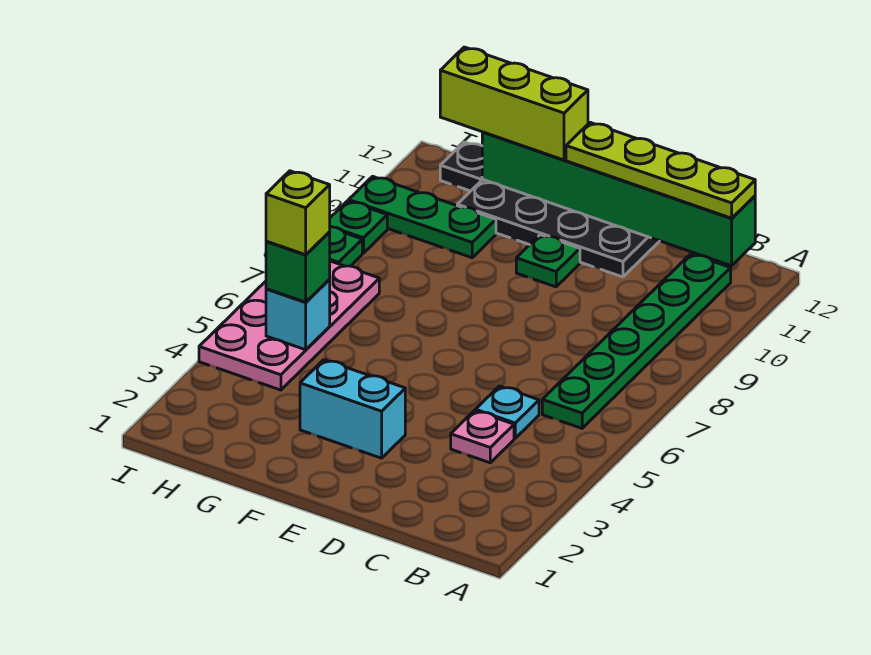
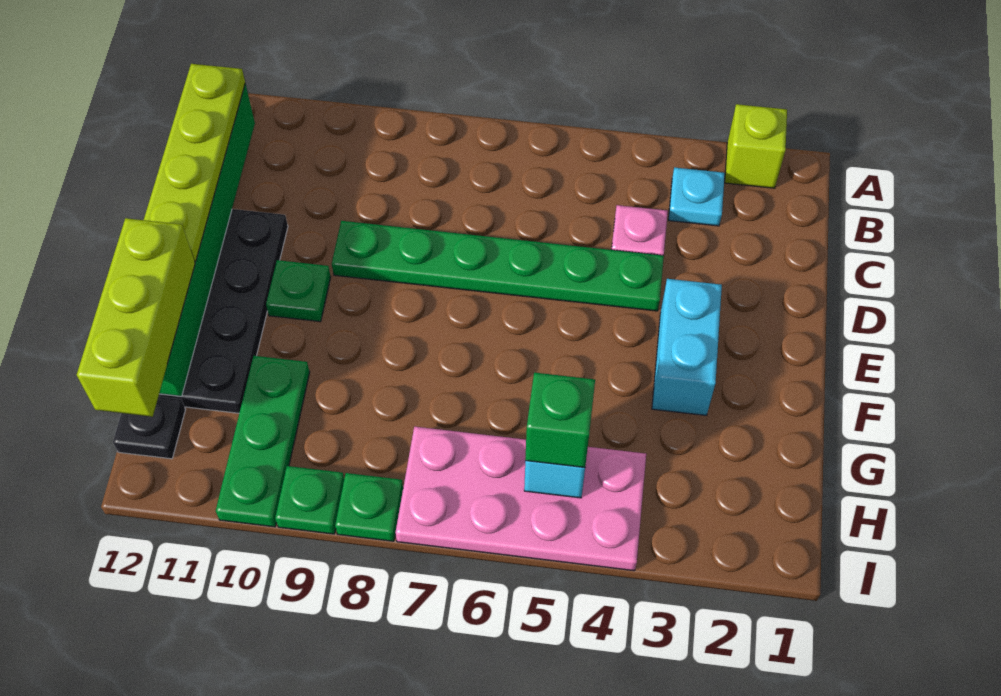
green plate B6:B11 level 1 -> green plate D4:D9 level 1
cyan plate C5 level 1 -> cyan plate B3 level 1
lime brick H5 level 4 -> lime brick A2 level 1

